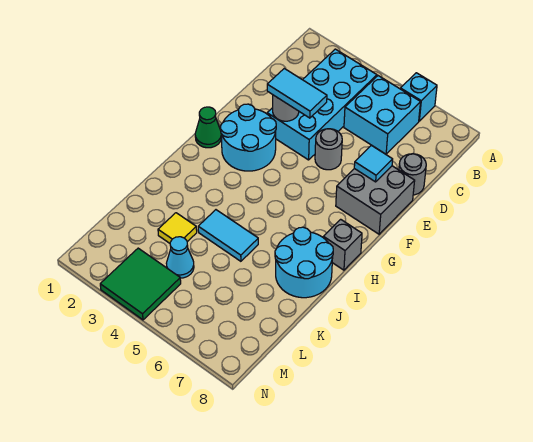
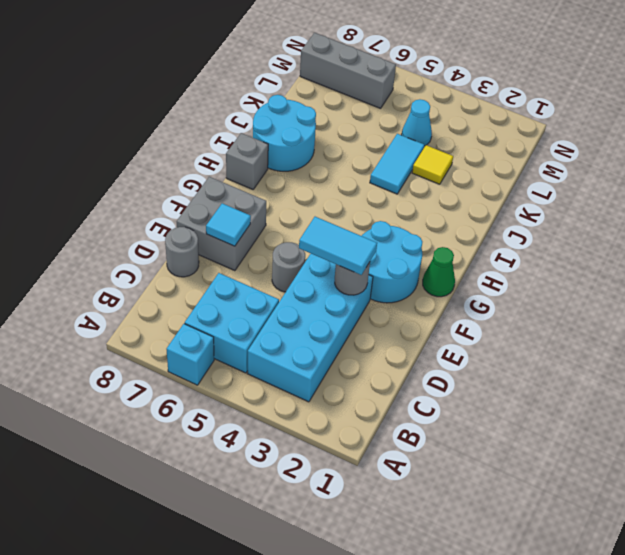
cyan tile J4:J5 level 1 -> cyan tile J4:K4 level 1
green tile M3:N4 level 1 -> none
none -> grey brick M6:M8 level 1

